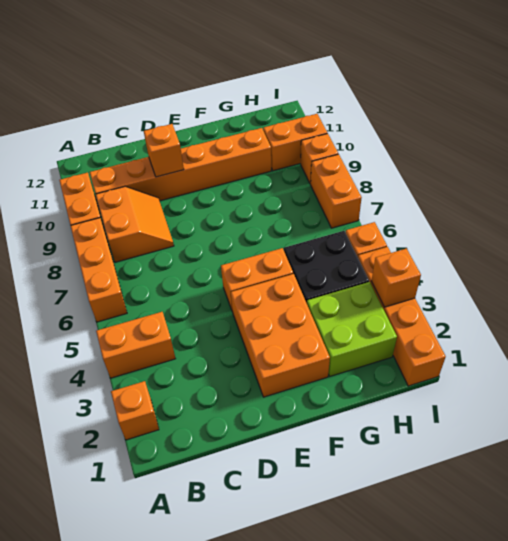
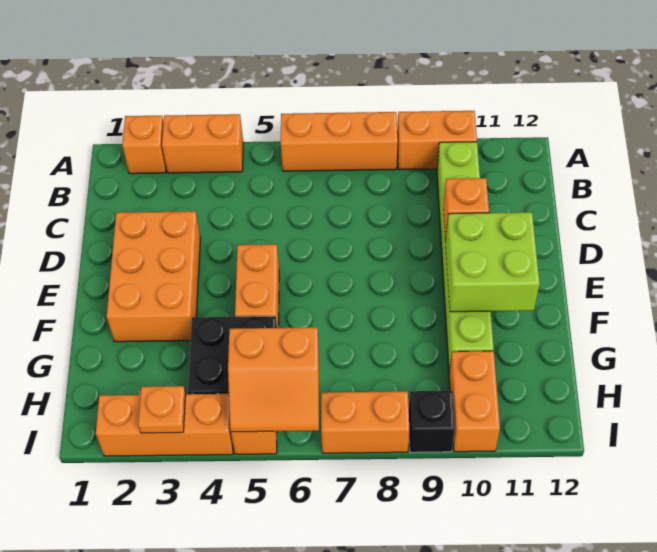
orange brick A4:B4 level 1 -> orange brick A3:A4 level 1
orange slope B8:C9 level 1 top B -> orange slope H5:I6 level 2 top H
orange brick B10:G10 level 1 -> lime brick B10:G10 level 1
orange brick E2:F4 level 1 -> orange brick D2:F3 level 1
lime brick G2:H3 level 1 -> lime brick E10:F11 level 2
orange brick I1:I4 level 1 -> orange brick I2:I4 level 1
orange brick I3 level 2 -> orange plate I3 level 2
orange brick I9 level 1 -> black brick I9 level 1

